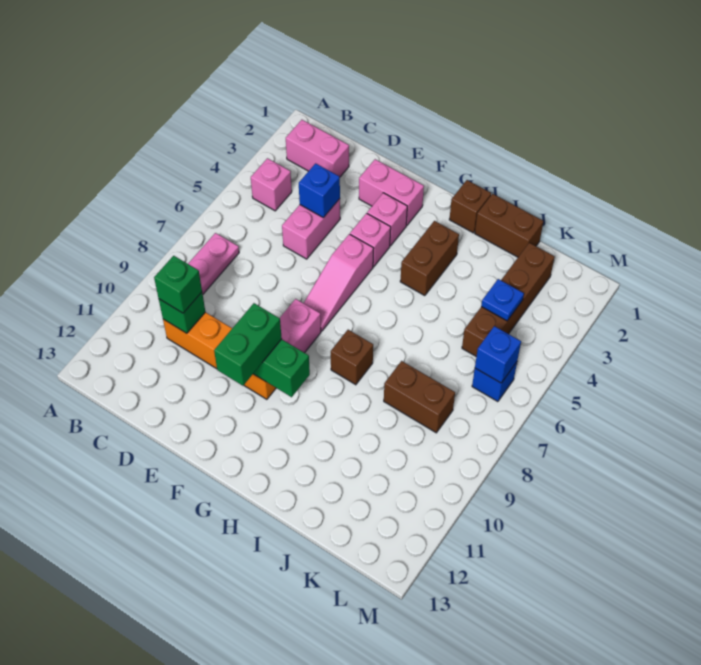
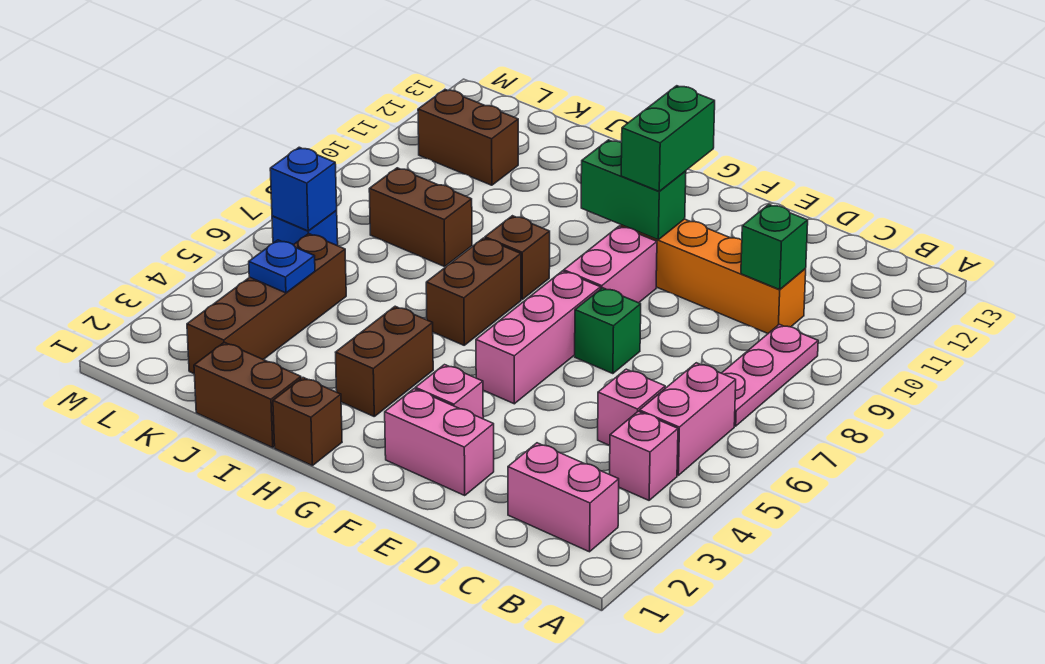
green brick C10 level 3 -> green brick E7 level 1
pink brick D4:D5 level 1 -> pink brick B5:B6 level 1
blue brick D4 level 2 -> none
pink brick F4 level 1 -> pink brick C5 level 1
pink slope F5:F7 level 1 top 5 -> pink brick F5:F7 level 1
none -> brown brick H6:H7 level 1
none -> brown brick K11:L11 level 1

